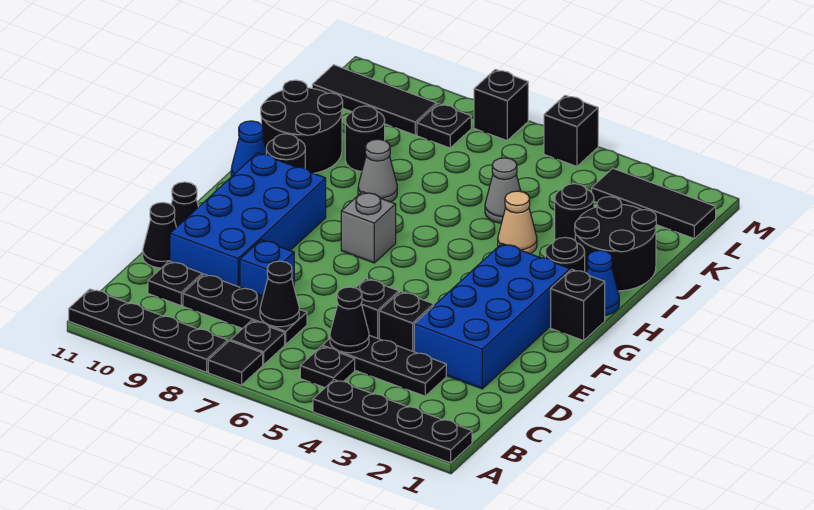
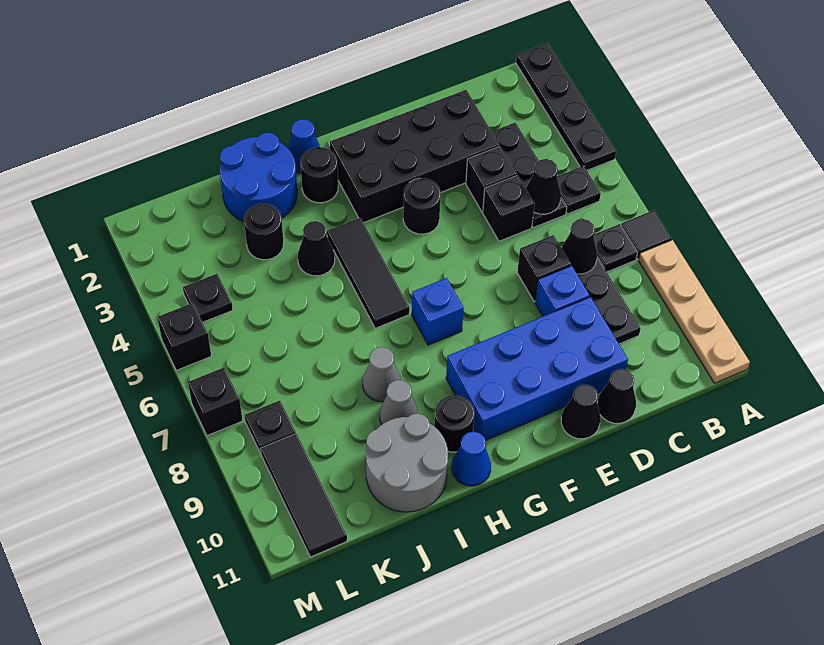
black plate A8:A11 level 1 -> tan plate A8:A11 level 1
black plate C10 level 1 -> black plate L4 level 1
blue brick D2:G3 level 1 -> black brick D2:G3 level 1
black brick G1 level 1 -> black brick D7 level 1
grey brick G7 level 1 -> blue brick G7 level 1
black round brick I1:J2 level 1 -> blue round brick I1:J2 level 1
tan cone I4 level 1 -> black cone I4 level 1
black round brick I10:J11 level 1 -> grey round brick I10:J11 level 1
grey cone J5 level 1 -> grey cone I9 level 1
black round brick J9 level 1 -> black round brick F4 level 1
black tile L1:L3 level 1 -> black tile H4:H6 level 1

